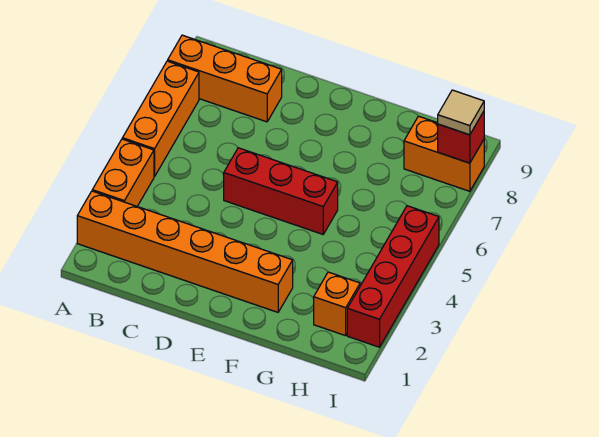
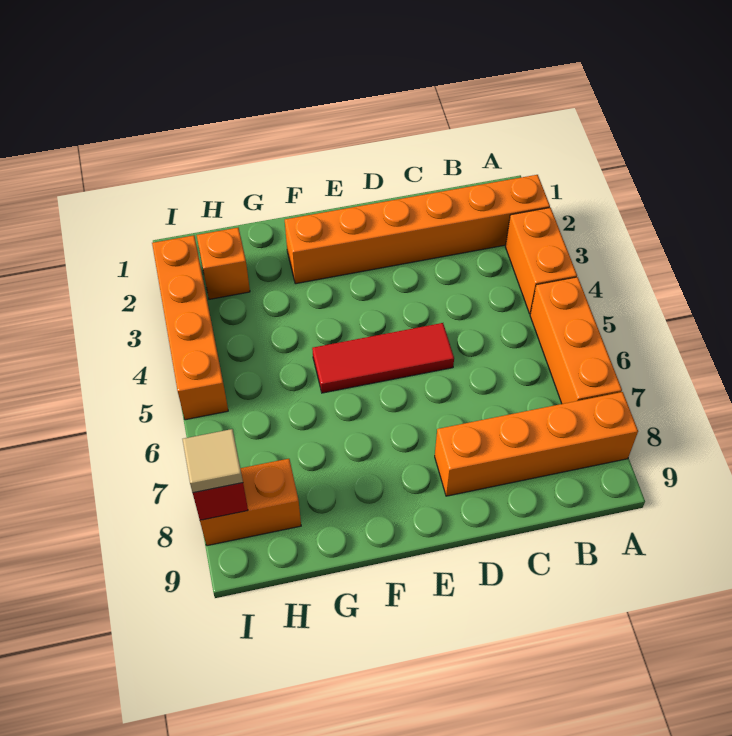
orange brick A8:C8 level 1 -> orange brick A8:D8 level 1
red brick D5:F5 level 1 -> red tile D5:F5 level 1
red brick I2:I5 level 1 -> orange brick I2:I5 level 1

